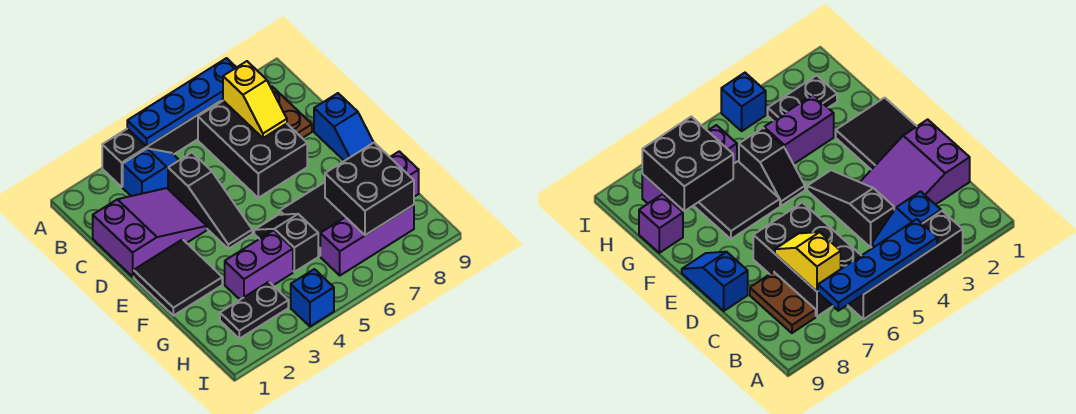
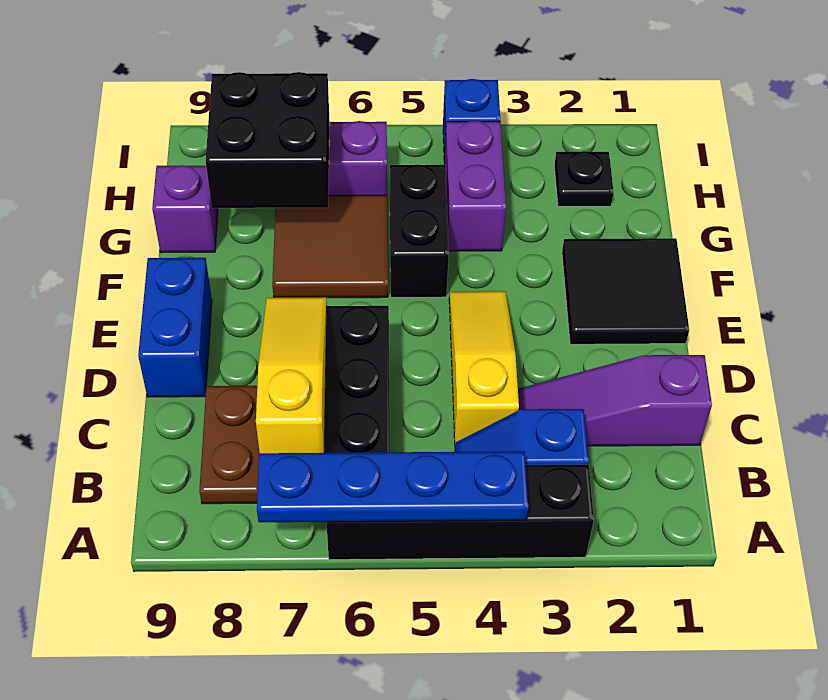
yellow slope B7:C7 level 2 top B -> yellow slope B7:D7 level 2 top B
purple slope C1:D3 level 1 top 1 -> purple slope C1:C3 level 1 top 1
black slope C4:E4 level 1 top C -> yellow slope C4:E4 level 1 top C
blue slope D9:E9 level 1 top D -> blue brick D9:E9 level 1
black slope F5:G5 level 1 top G -> black brick F5:G5 level 1
black tile F6:G7 level 1 -> brown tile F6:G7 level 1
purple brick G3:G4 level 1 -> purple brick G4:H4 level 1
black plate H2:H3 level 1 -> black plate H2 level 1

